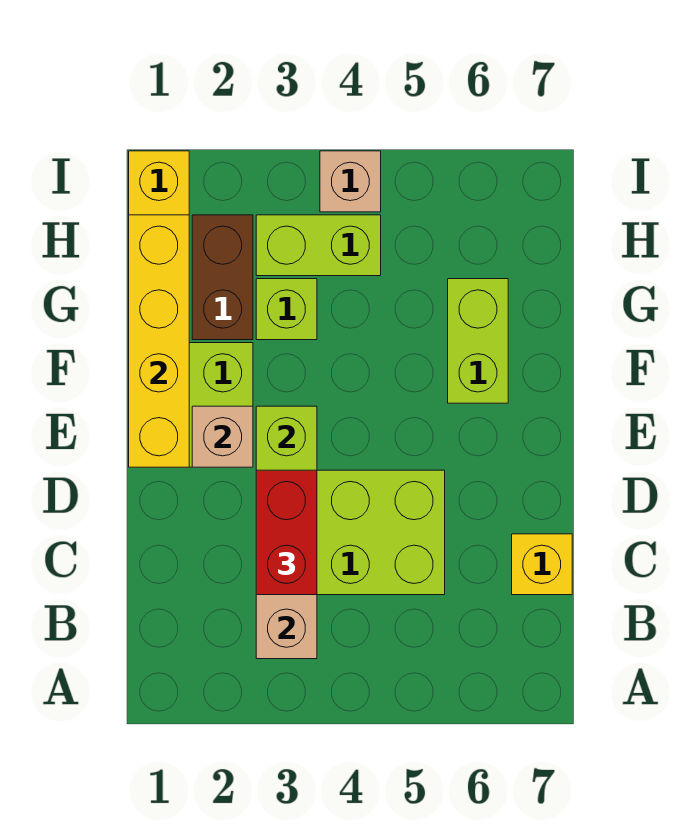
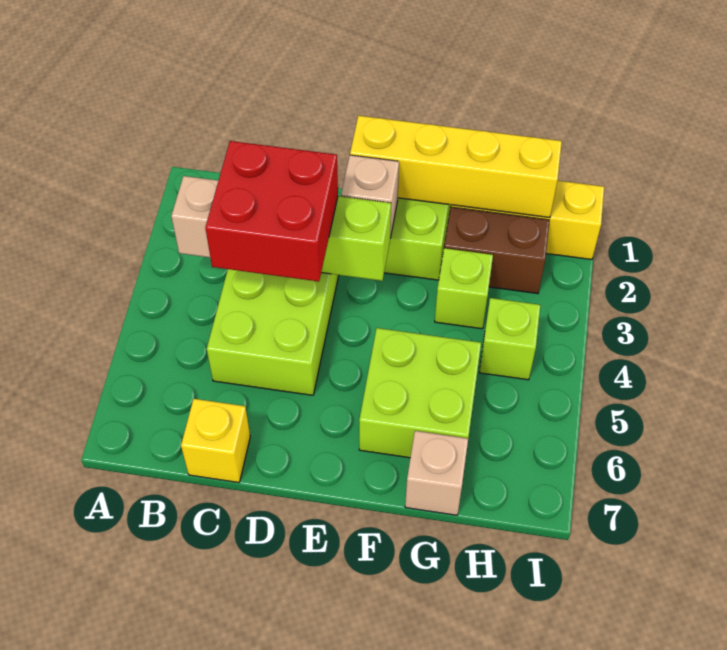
red brick C3:D3 level 3 -> red brick C3:D4 level 3
lime brick F6:G6 level 1 -> lime brick F5:G6 level 1
lime brick H3:H4 level 1 -> lime brick H4 level 1
tan brick I4 level 1 -> tan brick G7 level 1

